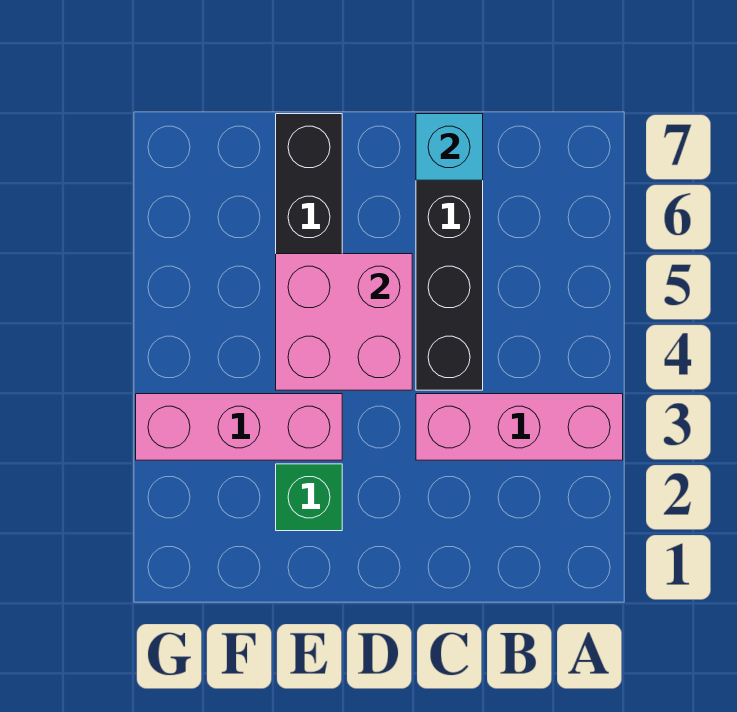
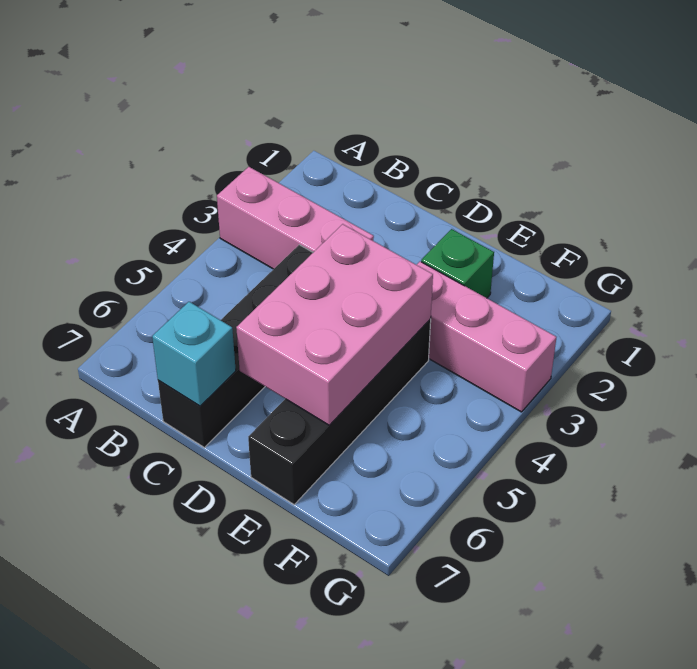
pink brick D4:E5 level 2 -> pink brick D4:E6 level 2

